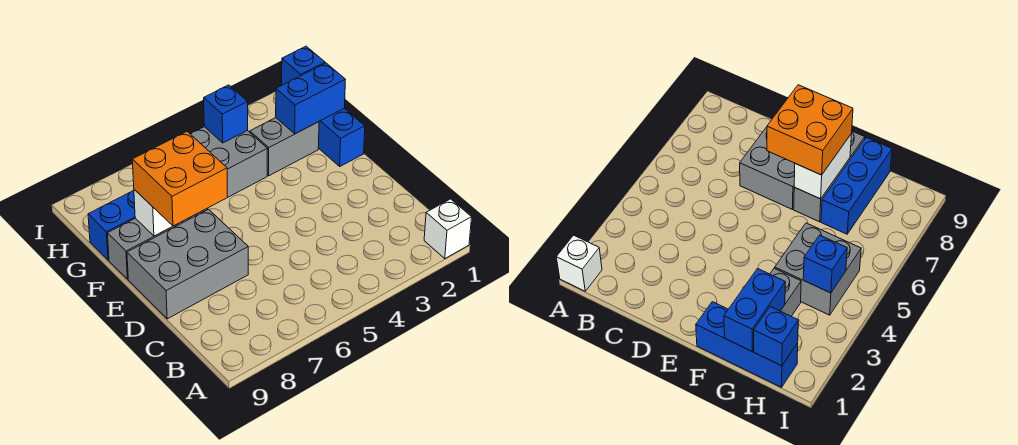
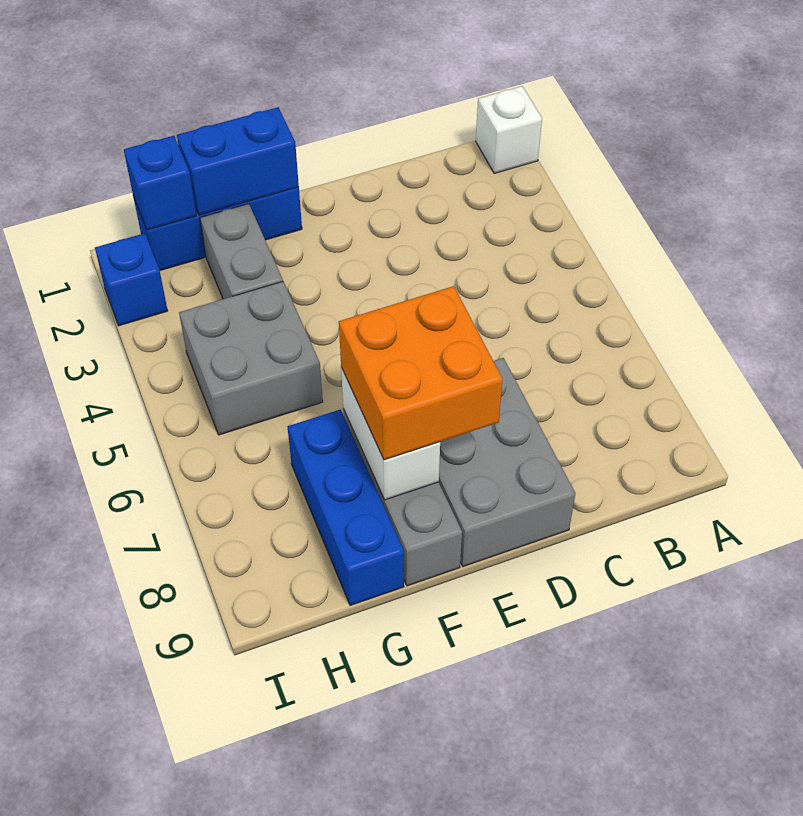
blue brick G1:G2 level 2 -> blue brick F1:G1 level 2
blue brick H4 level 2 -> blue brick I2 level 1

